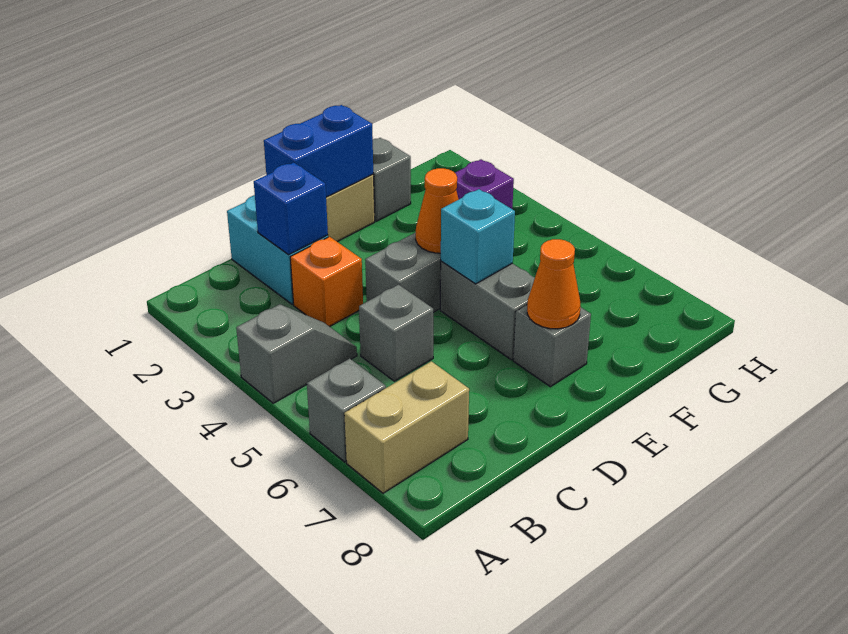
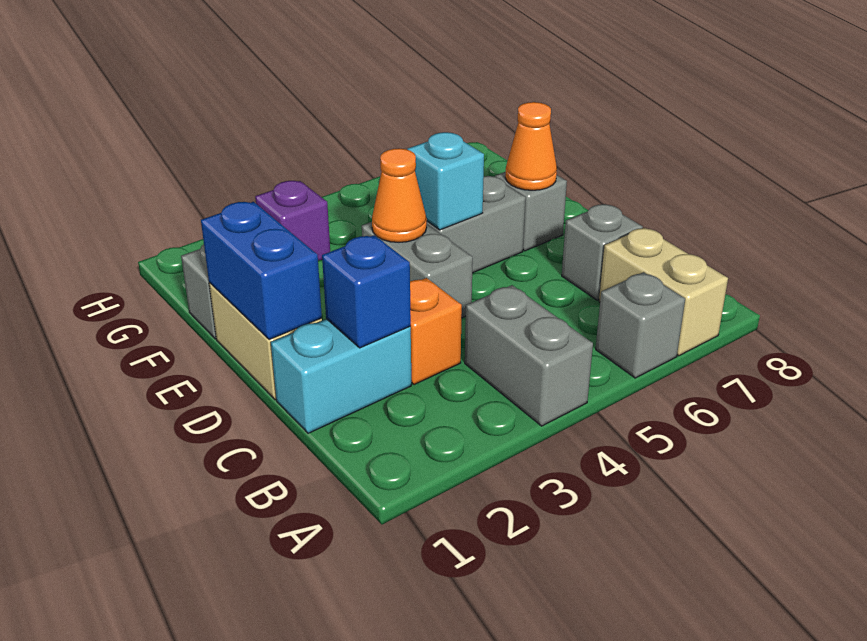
grey slope A4:B4 level 1 top A -> grey brick A4:B4 level 1
grey brick C5 level 1 -> grey brick C7 level 1

